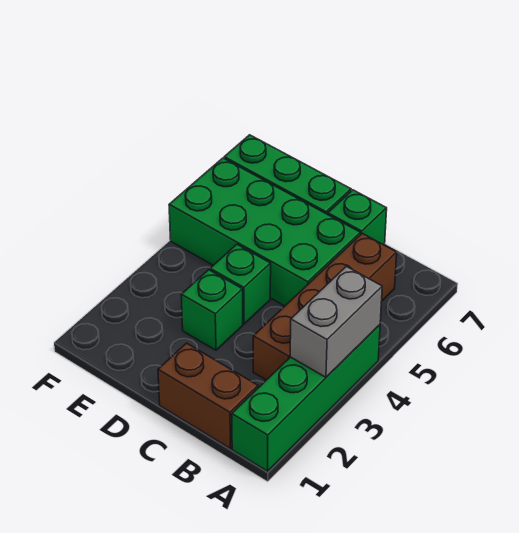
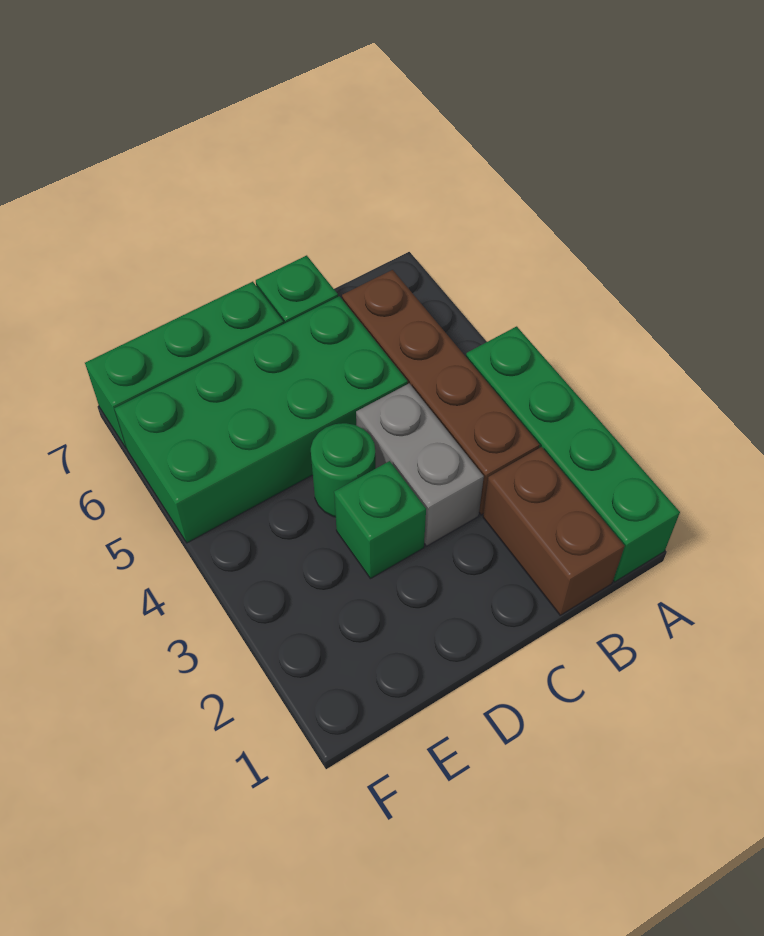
grey brick A3:A4 level 2 -> grey brick C3:C4 level 1
brown brick B1:C1 level 1 -> brown brick B1:B2 level 1
green brick D4 level 1 -> green round brick D4 level 1

